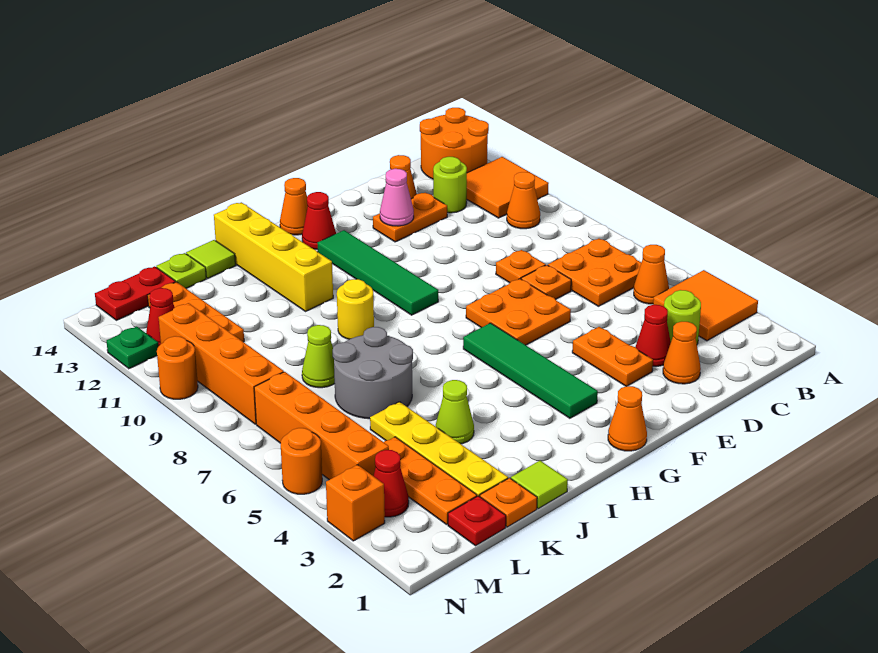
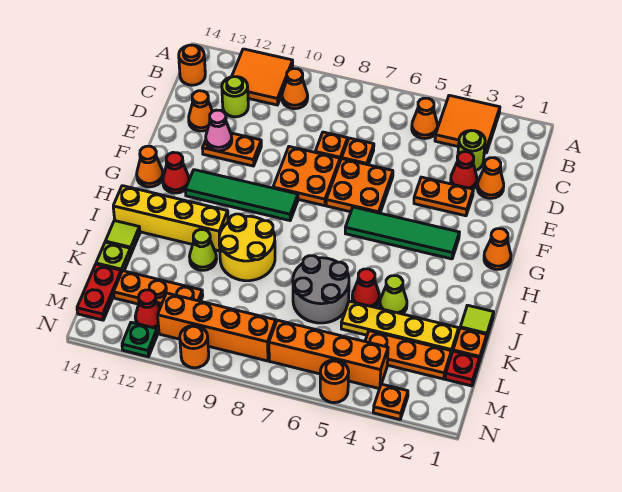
orange round brick A13:B14 level 1 -> orange round brick B14 level 1
orange plate B6:C7 level 1 -> orange plate E8:F9 level 1
orange plate D12:E12 level 1 -> orange plate E11:E12 level 1
yellow round brick I9 level 1 -> yellow round brick I9:J10 level 1
lime cone K8 level 1 -> lime cone J11 level 1
red cone M3 level 1 -> red cone J5 level 1
orange brick N3 level 1 -> orange plate N3 level 1

